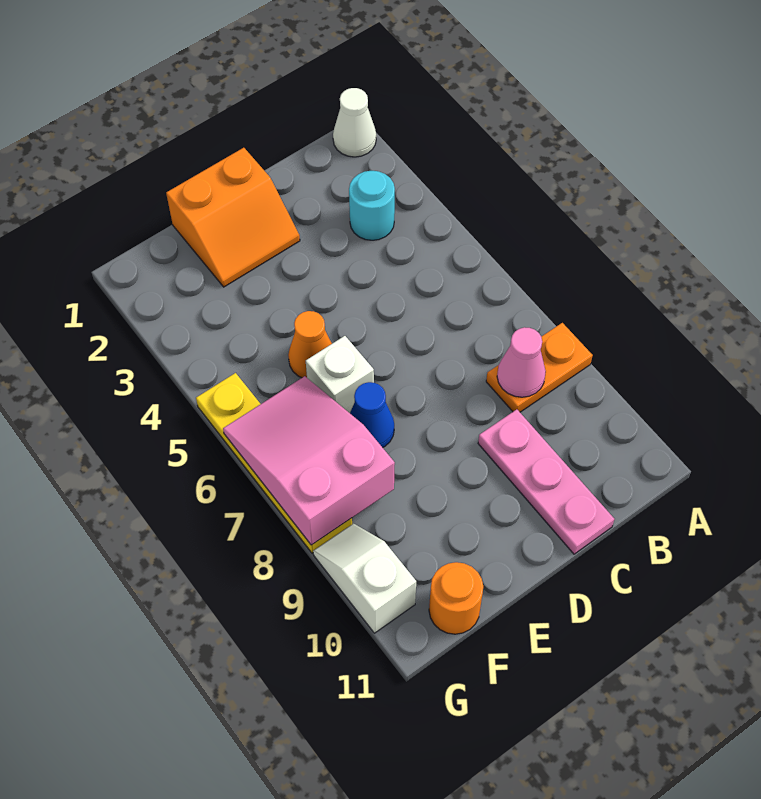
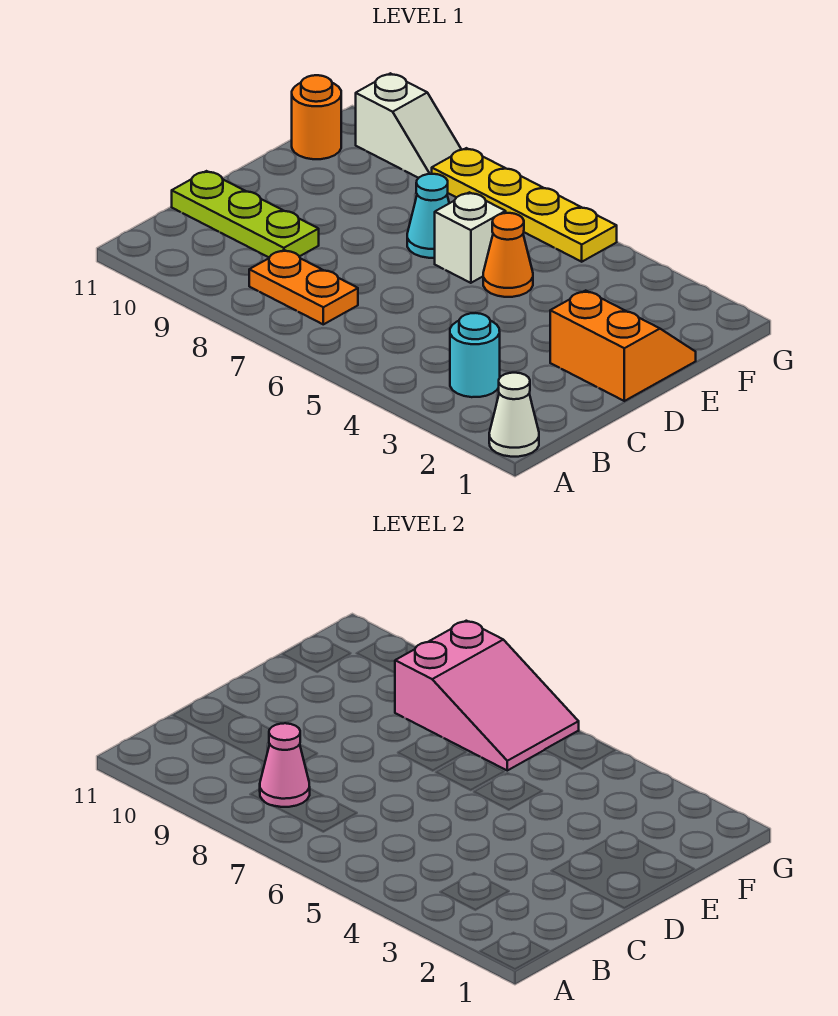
orange plate A8:B8 level 1 -> orange plate B7:B8 level 1
pink plate C9:C11 level 1 -> lime plate C9:C11 level 1
orange slope D1:E2 level 1 top 1 -> orange slope D1:E2 level 1 top D
blue cone E7 level 1 -> cyan cone E7 level 1

